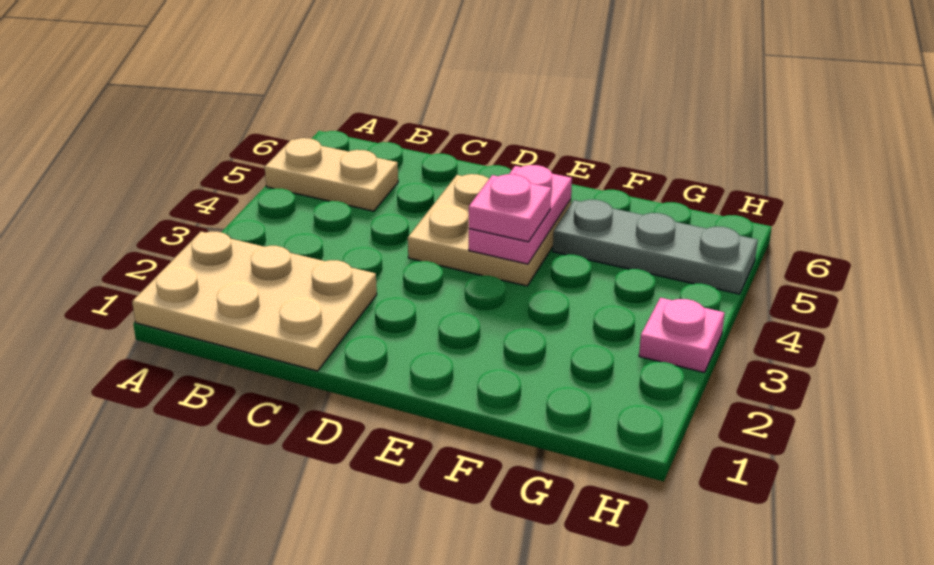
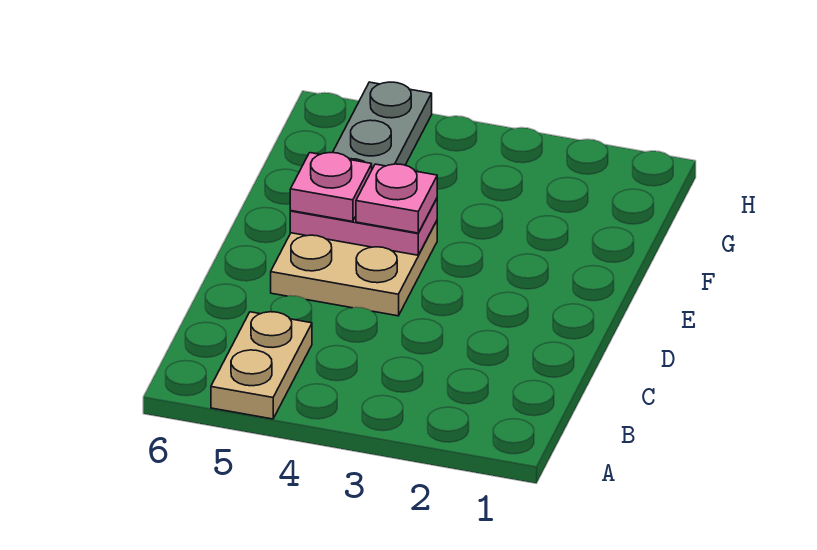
tan plate A1:C2 level 1 -> none
pink plate H3 level 1 -> pink plate E5 level 3

